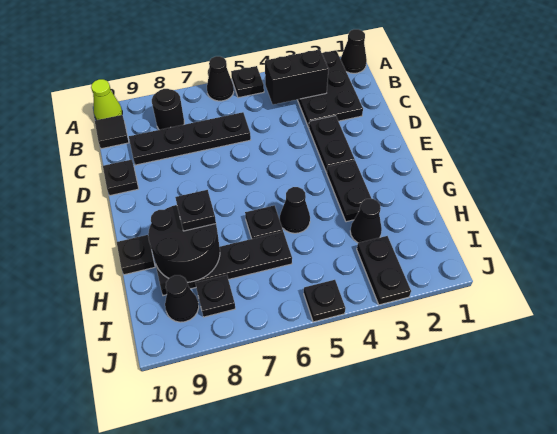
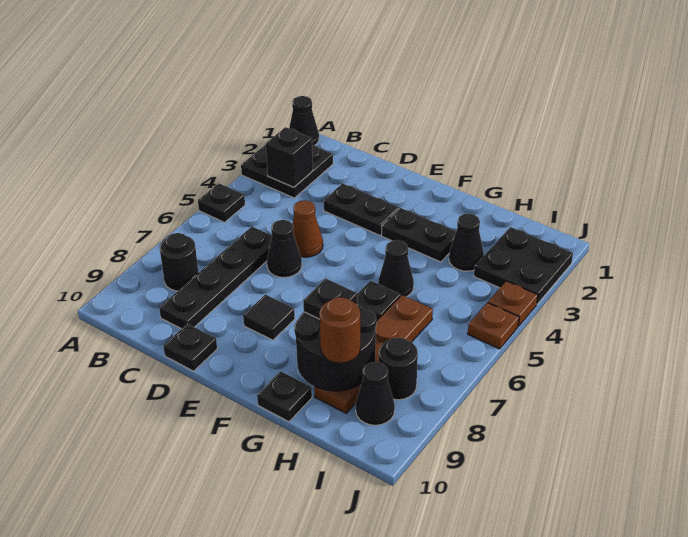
black plate A2:C3 level 1 -> black plate A2:B3 level 1
black cone A6 level 1 -> black cone D6 level 1
lime cone A10 level 1 -> none
black brick B3:B4 level 2 -> black brick B3 level 2
black tile B10 level 1 -> black tile E8 level 1
none -> brown cone D5 level 1
black plate H6:H9 level 1 -> brown plate H6:H9 level 1
none -> brown round brick H9 level 3
black plate I3:J3 level 1 -> black plate I2:J3 level 1
black plate I8 level 1 -> black round brick I8 level 1
none -> brown plate J4 level 1
black plate J5 level 1 -> brown plate J5 level 1

